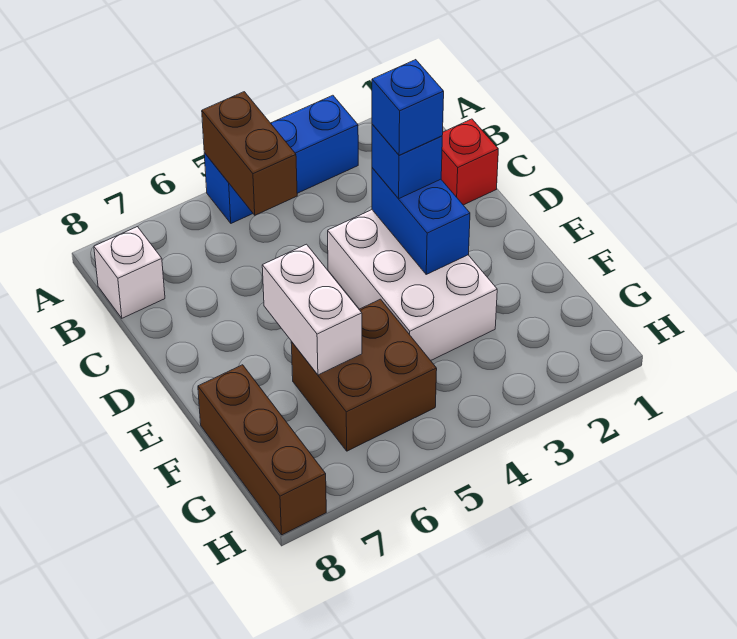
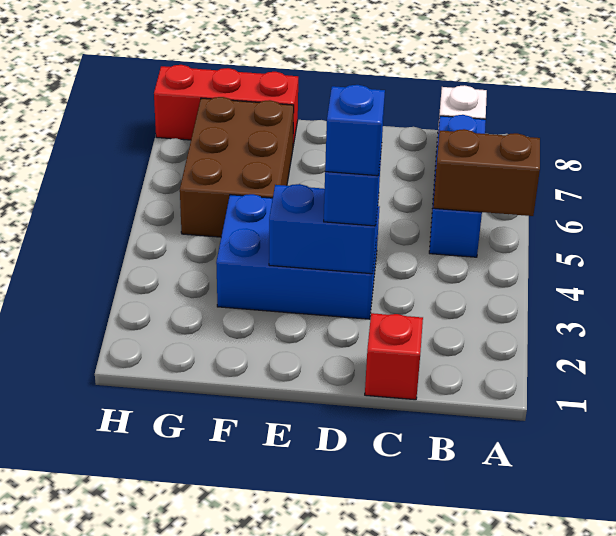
blue brick A3:A5 level 1 -> blue brick B5:B7 level 1
white brick D3:F4 level 1 -> blue brick D3:F4 level 1
white brick E6:F6 level 2 -> none
brown brick F5:G6 level 1 -> brown brick F5:G7 level 1
brown brick F8:H8 level 1 -> red brick F8:H8 level 1

